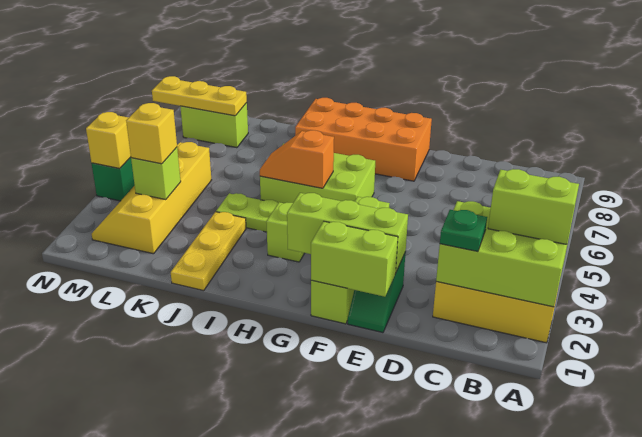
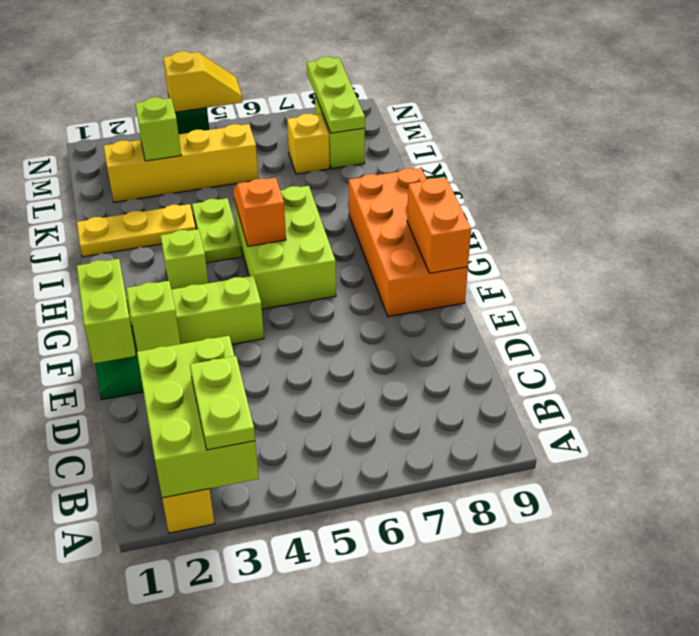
lime brick A3:B3 level 3 -> lime plate A3:B3 level 3
green plate C2 level 3 -> none
lime brick E2:G2 level 2 -> lime brick E2 level 2
none -> orange brick F9:G9 level 2
yellow brick L3 level 3 -> yellow brick L7 level 1
yellow plate L8:N8 level 2 -> lime plate L8:N8 level 2

